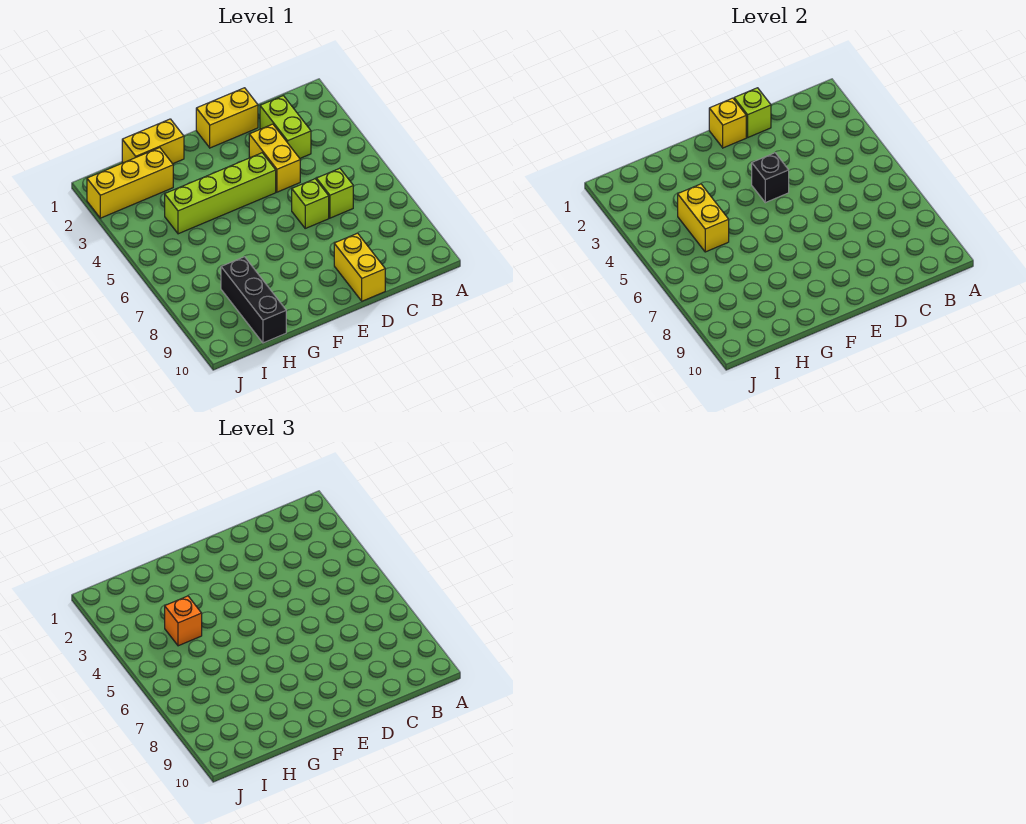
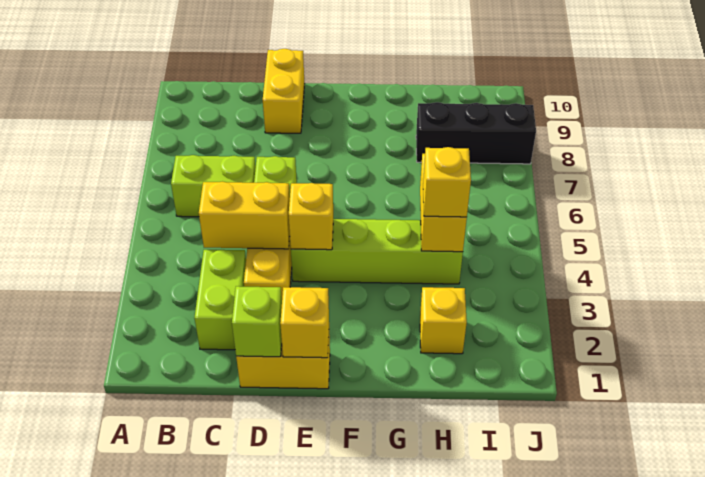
lime brick C6 level 1 -> lime brick B6:C6 level 1
black brick E4 level 2 -> yellow brick E4 level 2
yellow brick G1:H1 level 1 -> yellow brick C4:D4 level 2
yellow brick H2:J2 level 1 -> yellow brick H2 level 1
orange brick H4 level 3 -> yellow brick H4 level 3
black brick H8:H10 level 1 -> black brick H8:J8 level 1

